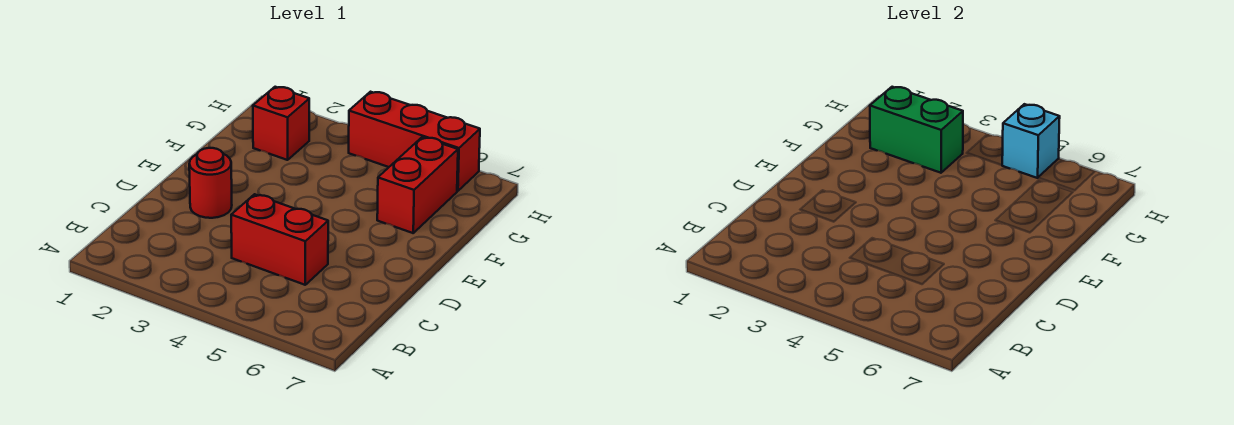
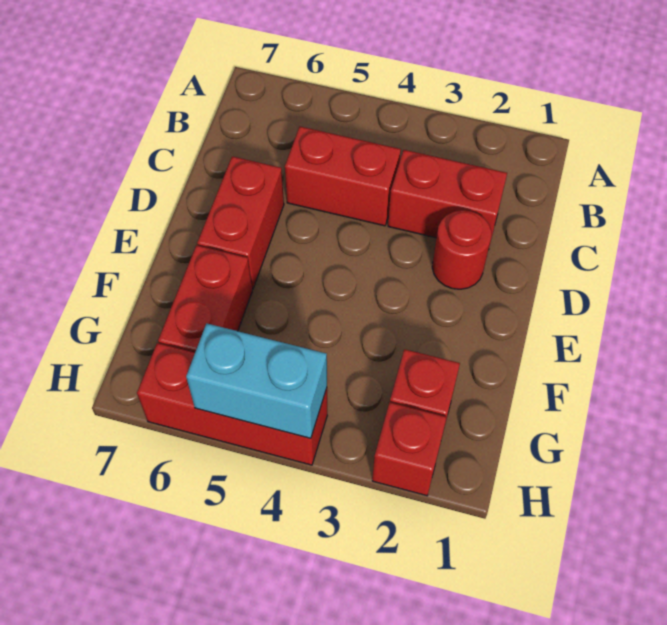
none -> red brick C2:C3 level 1
none -> red brick D6:E6 level 1
green brick G2:G3 level 2 -> none
none -> red brick H2 level 1
cyan brick H5 level 2 -> cyan brick H4:H5 level 2

